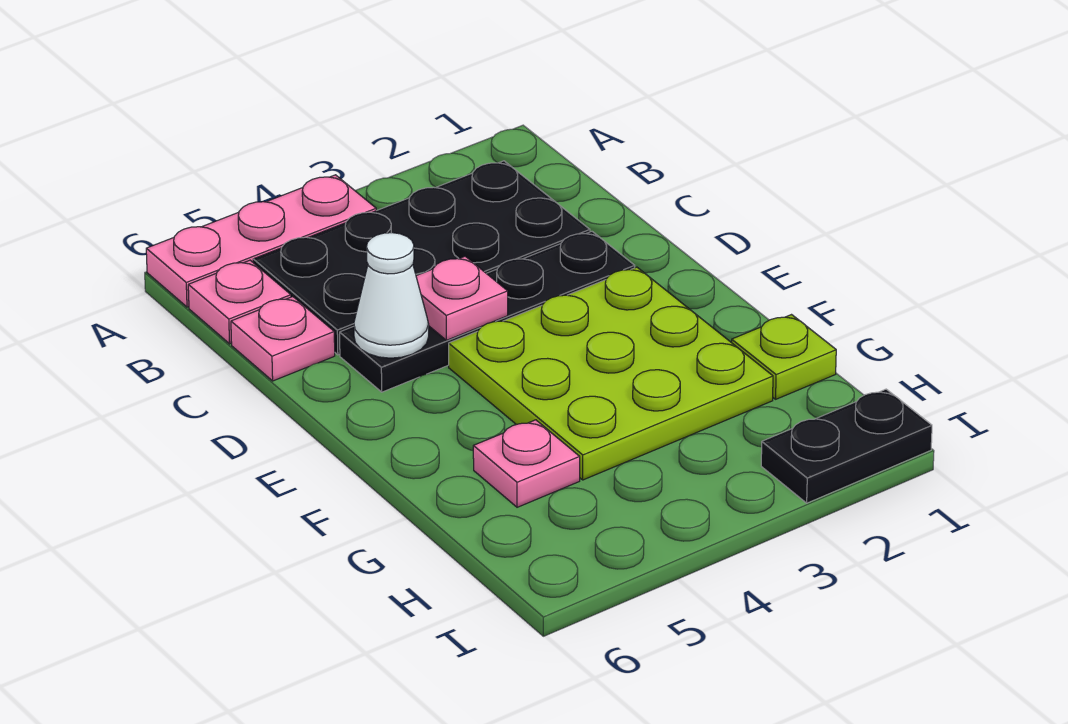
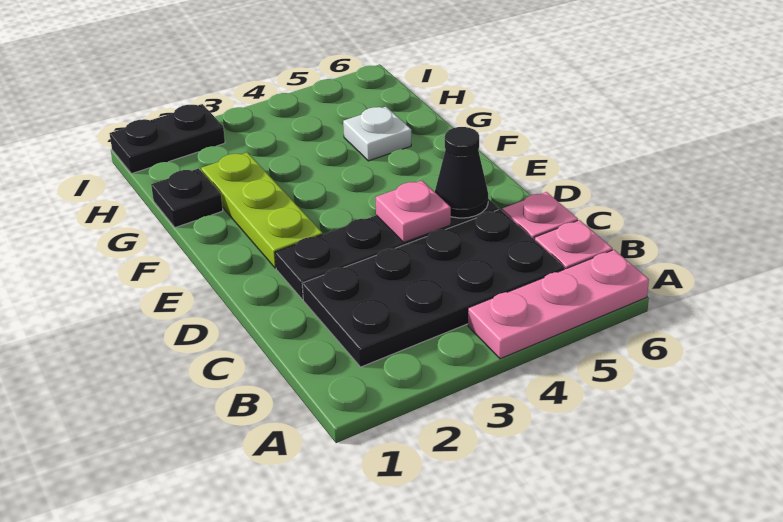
white cone D5 level 2 -> black cone D5 level 2
lime plate E2:G4 level 1 -> lime plate E2:G2 level 1
lime plate G1 level 1 -> black plate G1 level 1
pink plate G5 level 1 -> white plate G5 level 1

